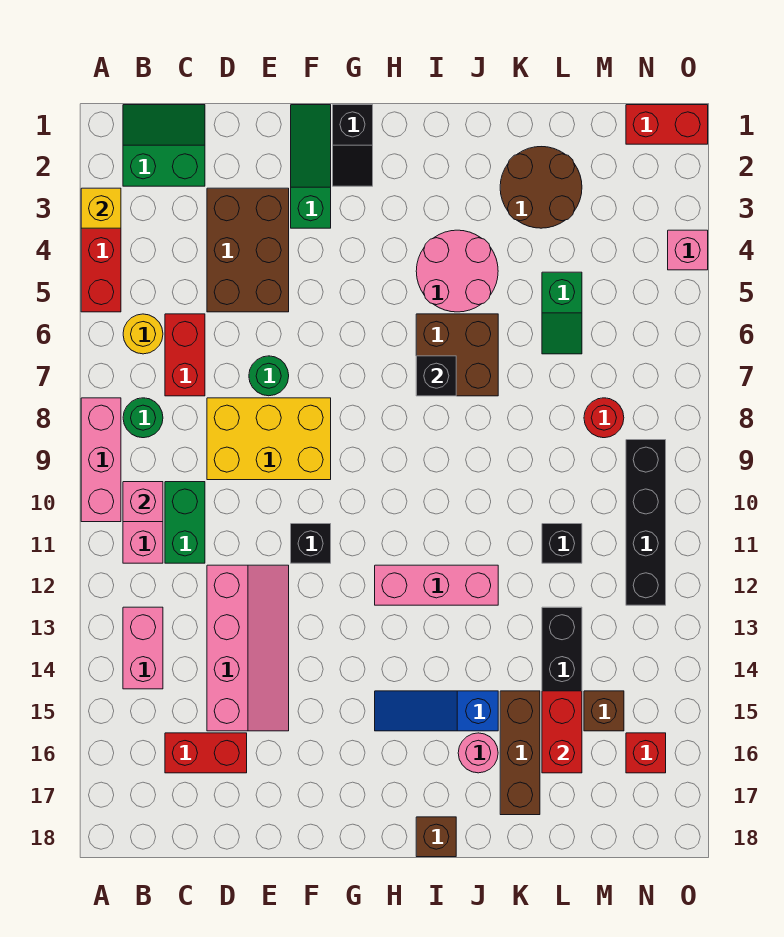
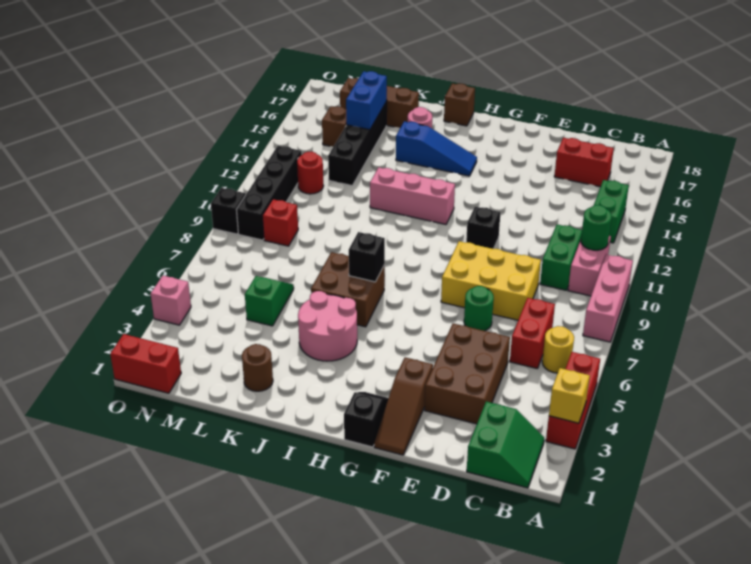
green slope B1:C2 level 1 top 2 -> green slope B1:C2 level 1 top C
green round brick B8 level 1 -> green round brick B11 level 2
pink brick B10 level 2 -> none
pink brick B13:B14 level 1 -> green brick B13:B14 level 1
pink slope D12:E15 level 1 top D -> none
green slope F1:F3 level 1 top 3 -> brown slope F1:F3 level 1 top 3
brown round brick K2:L3 level 1 -> brown round brick K2 level 1
brown brick K15:K17 level 1 -> brown brick K17:M17 level 1
black brick L11 level 1 -> black brick O9 level 1
red brick L15:L16 level 2 -> blue brick L15:L16 level 2
red round brick M8 level 1 -> red round brick M12 level 1
red brick N16 level 1 -> red brick M9 level 1

